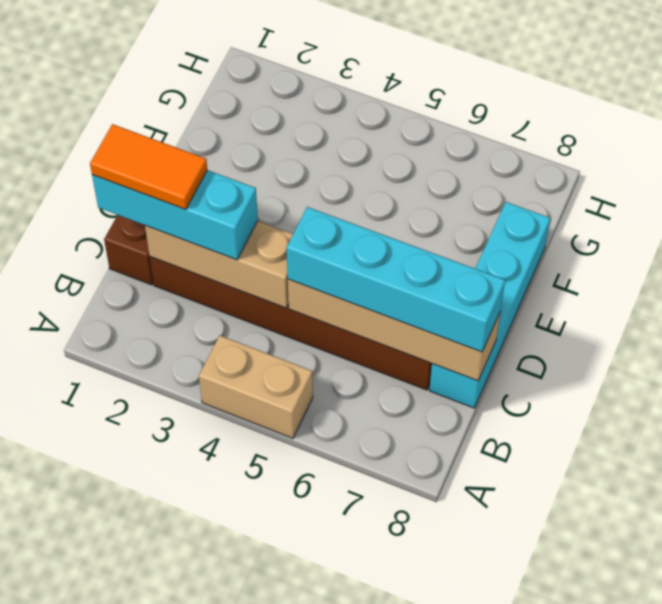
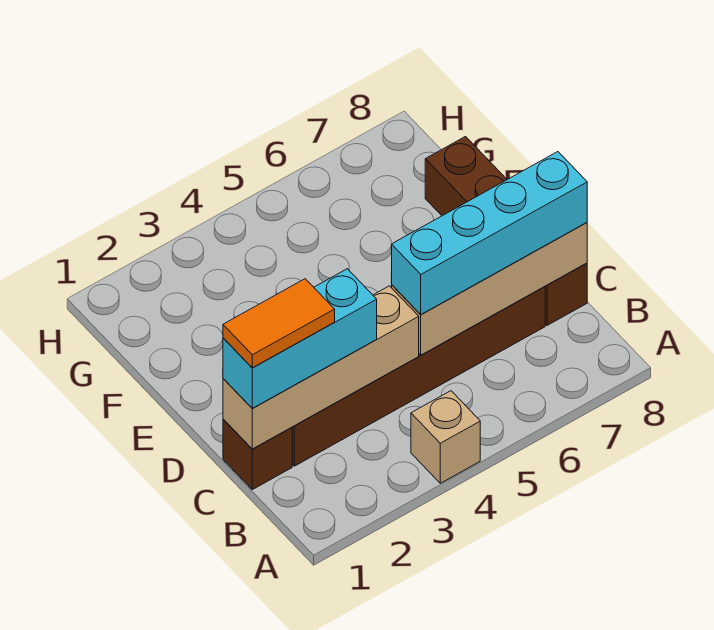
tan brick A4:A5 level 1 -> tan brick A4 level 1
tan brick C2:C4 level 2 -> tan brick C1:C4 level 2
cyan brick C8:F8 level 1 -> brown brick C8:F8 level 1

